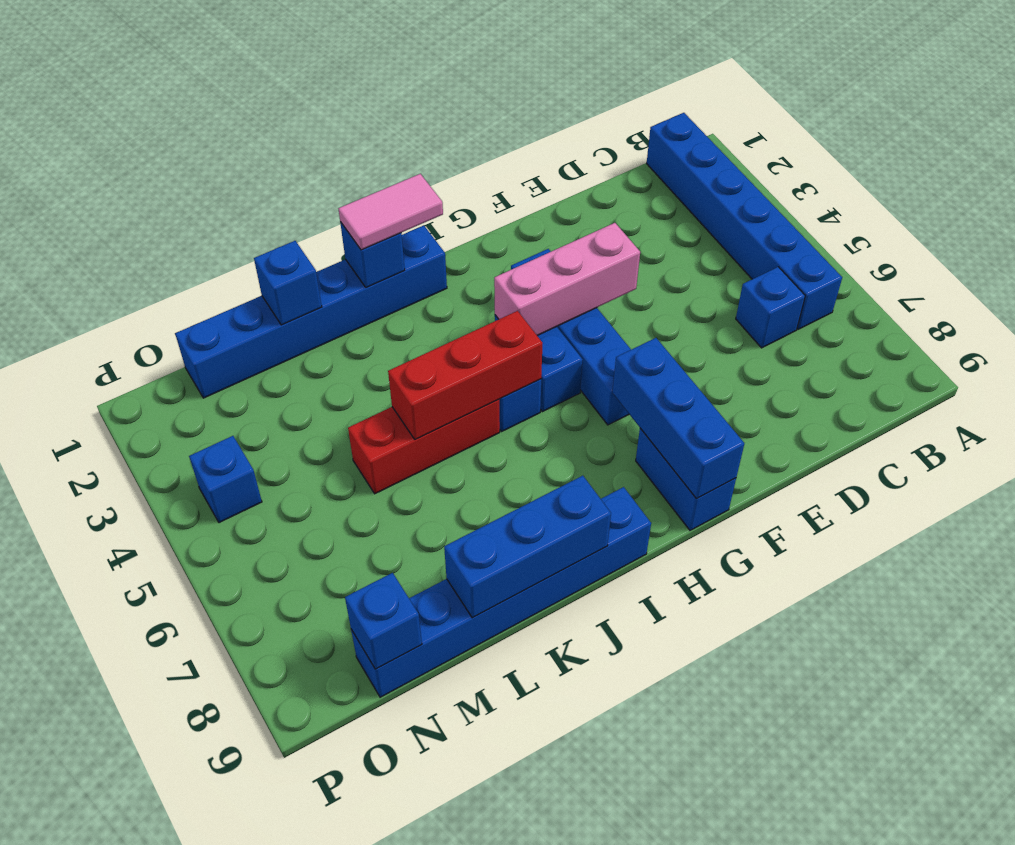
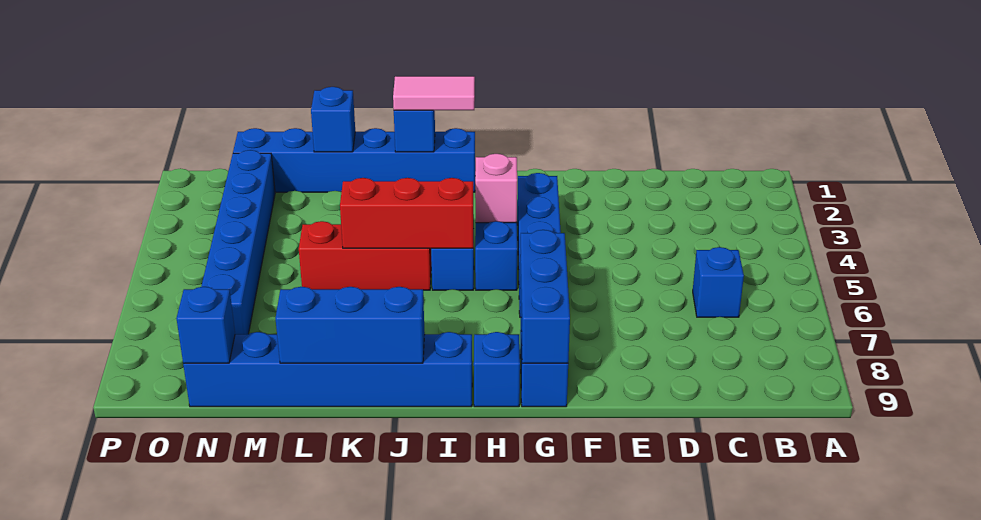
blue brick B1:B6 level 1 -> blue brick N2:N7 level 1
pink brick F4:H4 level 2 -> pink brick H4 level 2
blue brick O4 level 1 -> blue brick H9 level 1

